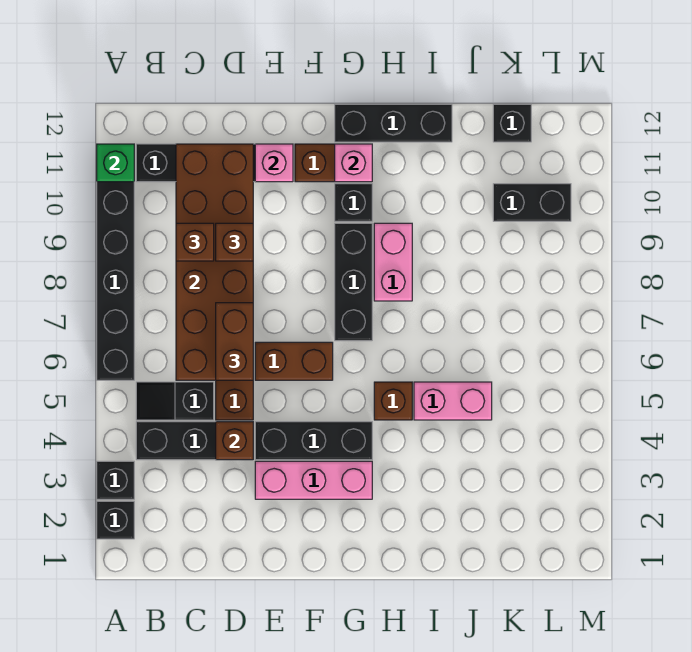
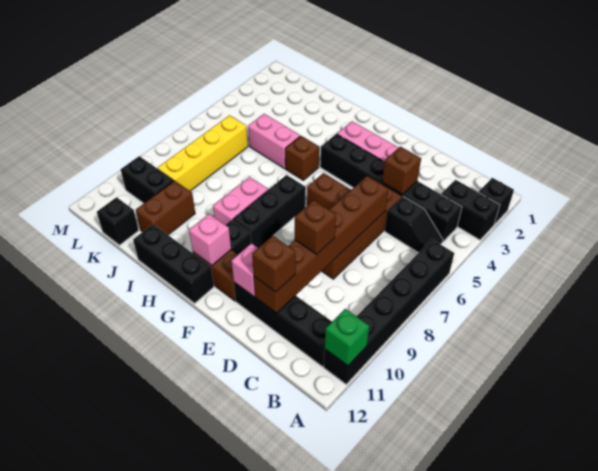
black brick A3 level 1 -> black brick A3:B3 level 1
brown brick C6:D11 level 2 -> brown brick D6:D11 level 2
brown brick C9 level 3 -> brown brick D11 level 3
brown brick D6:D7 level 3 -> brown brick J10:J11 level 1
none -> yellow brick K6:K9 level 1

